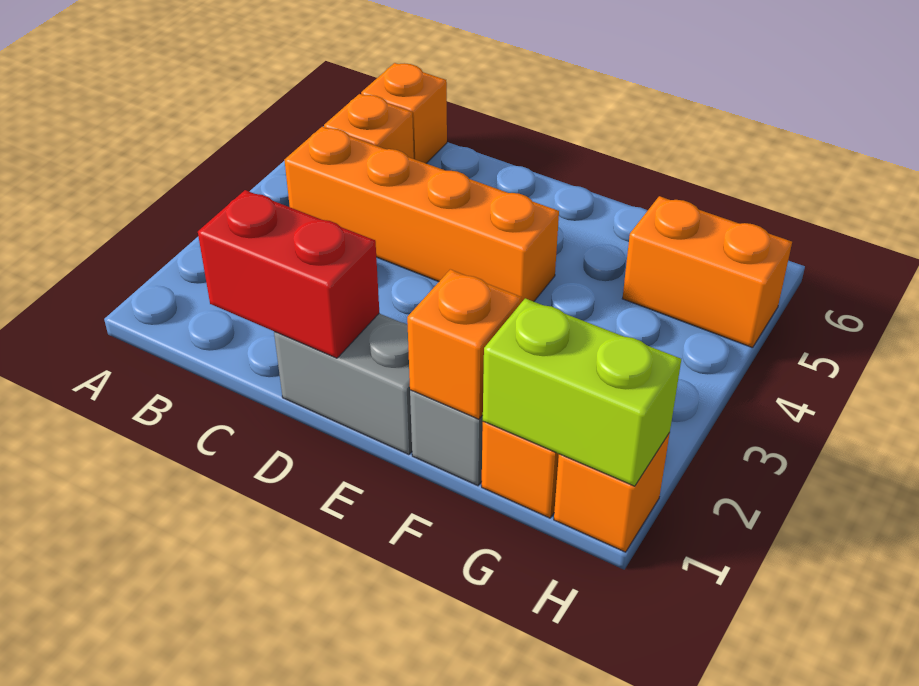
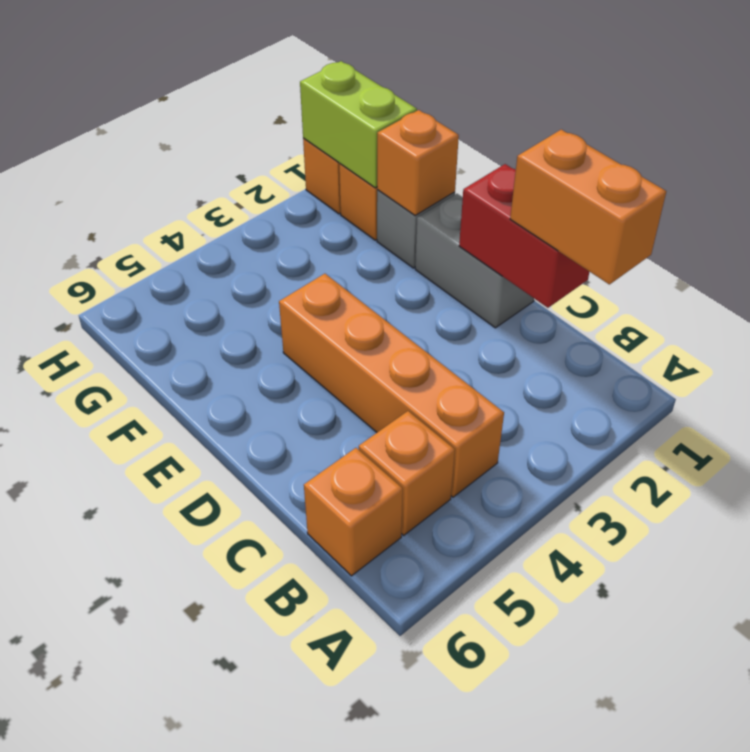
orange brick G5:H5 level 1 -> orange brick B1:C1 level 3

